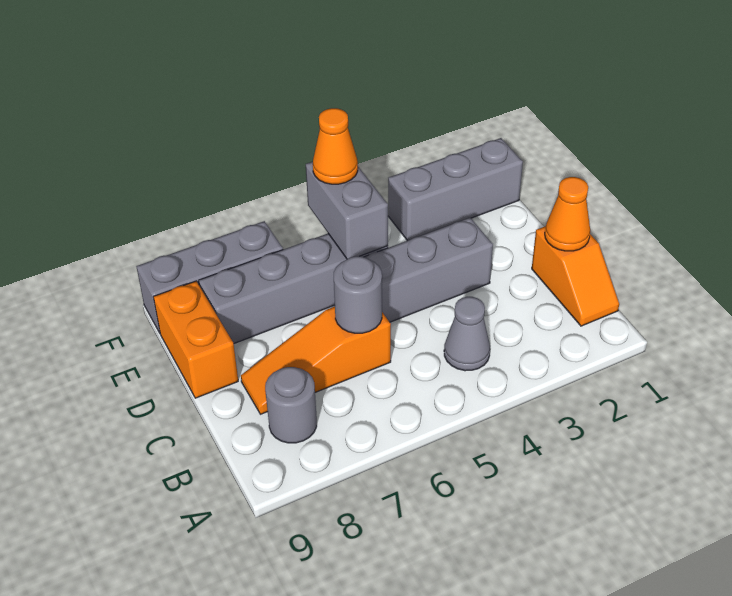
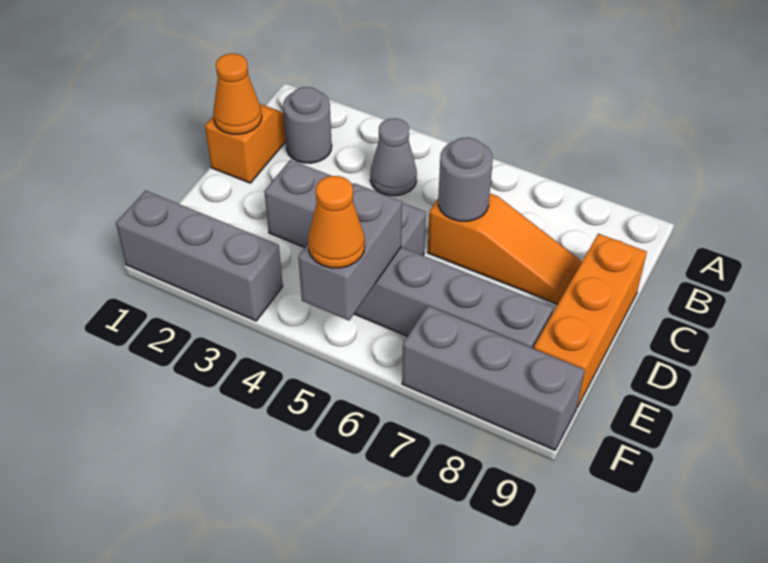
grey round brick B8 level 1 -> grey round brick B2 level 1
orange brick D9:E9 level 1 -> orange brick C9:E9 level 1

